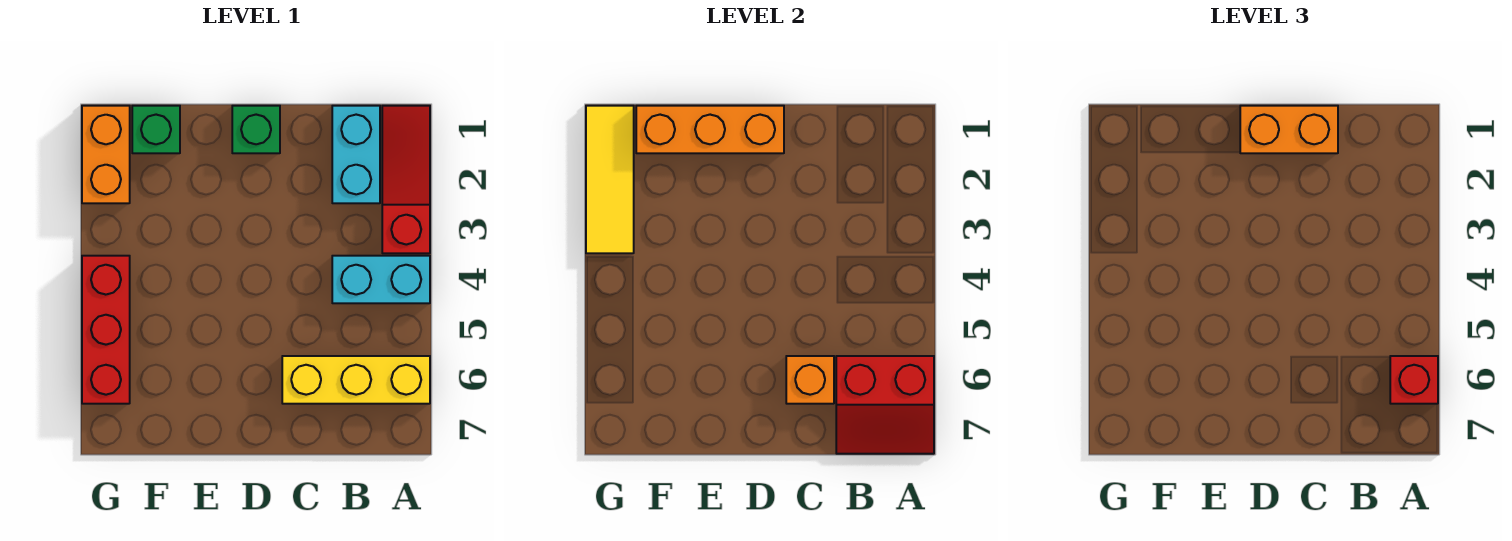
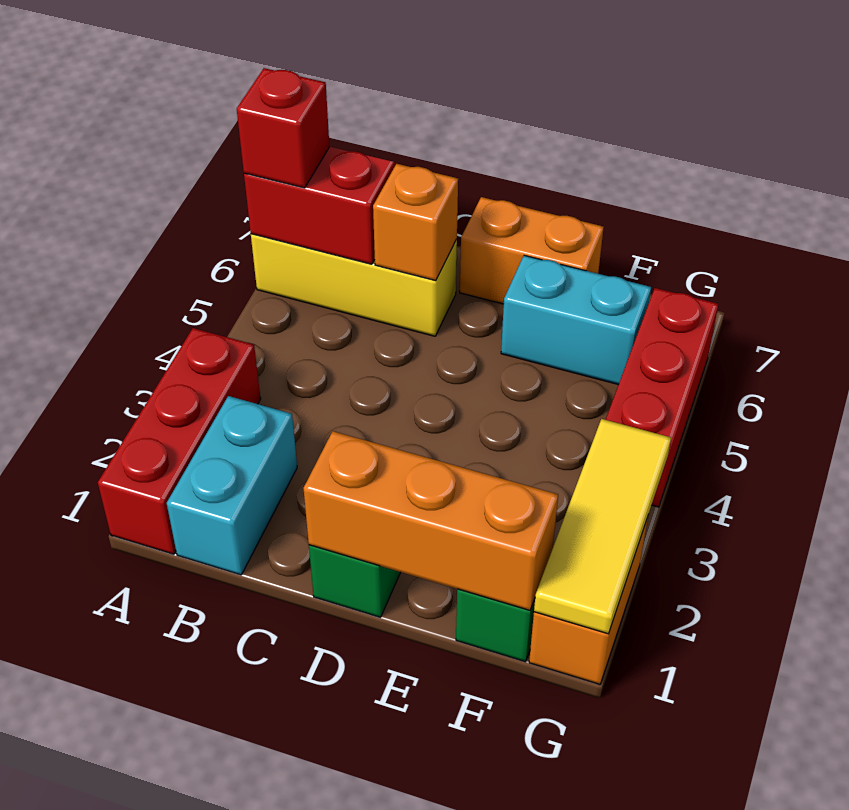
red slope A1:A3 level 1 top 3 -> red brick A1:A3 level 1
cyan brick A4:B4 level 1 -> cyan brick E6:F6 level 1
orange brick C1:D1 level 3 -> orange brick D7:E7 level 1

